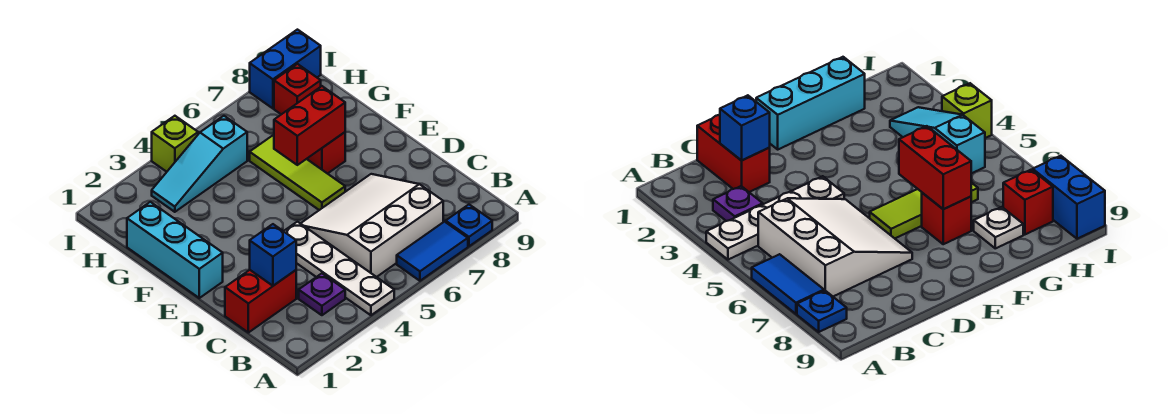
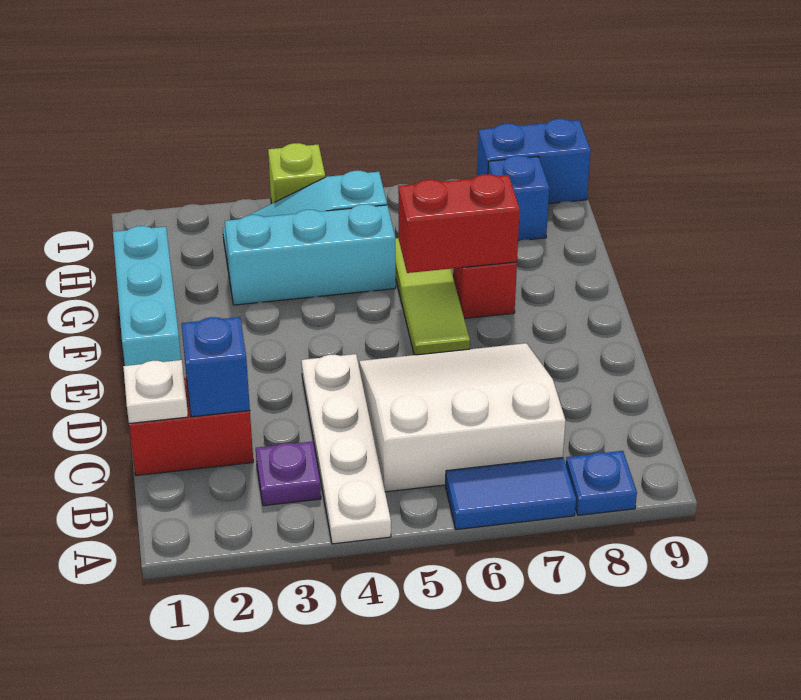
none -> cyan brick G3:G5 level 1
white plate G8 level 1 -> white plate C1 level 2
red brick H8 level 1 -> blue brick H8 level 1

